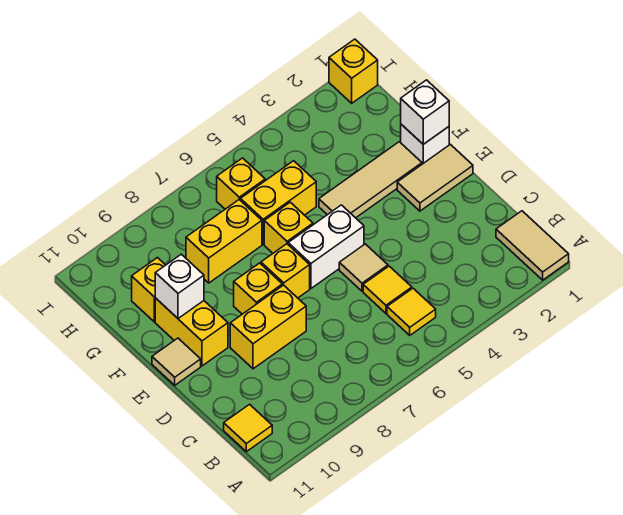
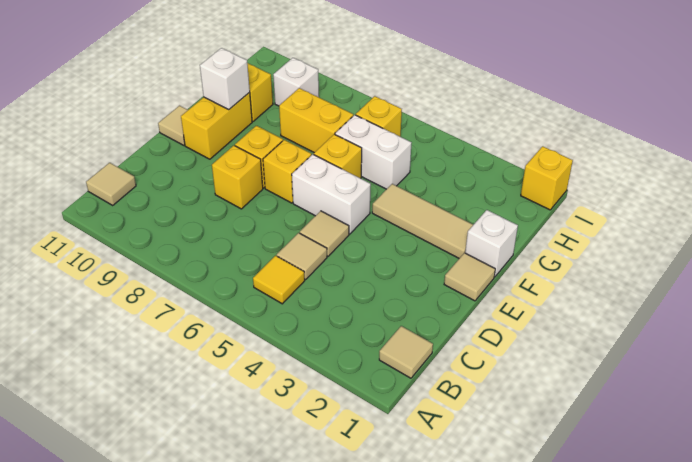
tan tile A1:B1 level 1 -> tan tile B1 level 1
yellow tile B11 level 1 -> tan tile B11 level 1
yellow tile C5 level 1 -> tan tile C5 level 1
yellow brick D8:D9 level 1 -> yellow brick D8 level 1
tan tile E1:E2 level 1 -> tan tile E1 level 1
white brick F1 level 2 -> white brick H9 level 1
yellow brick G5:G6 level 1 -> white brick G5:G6 level 1

